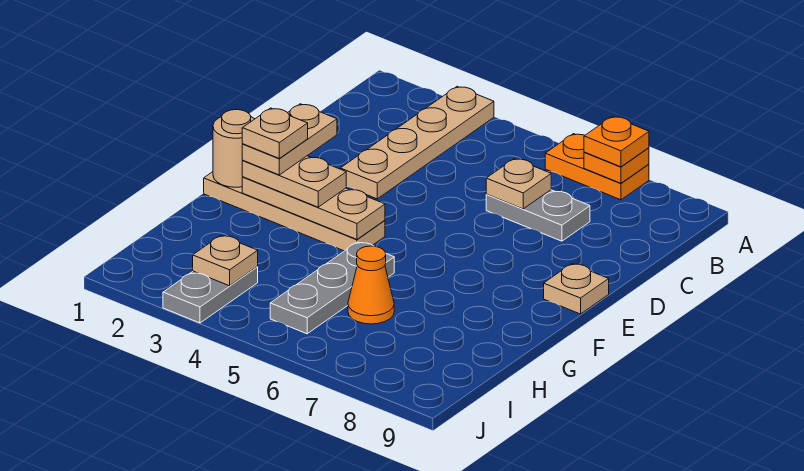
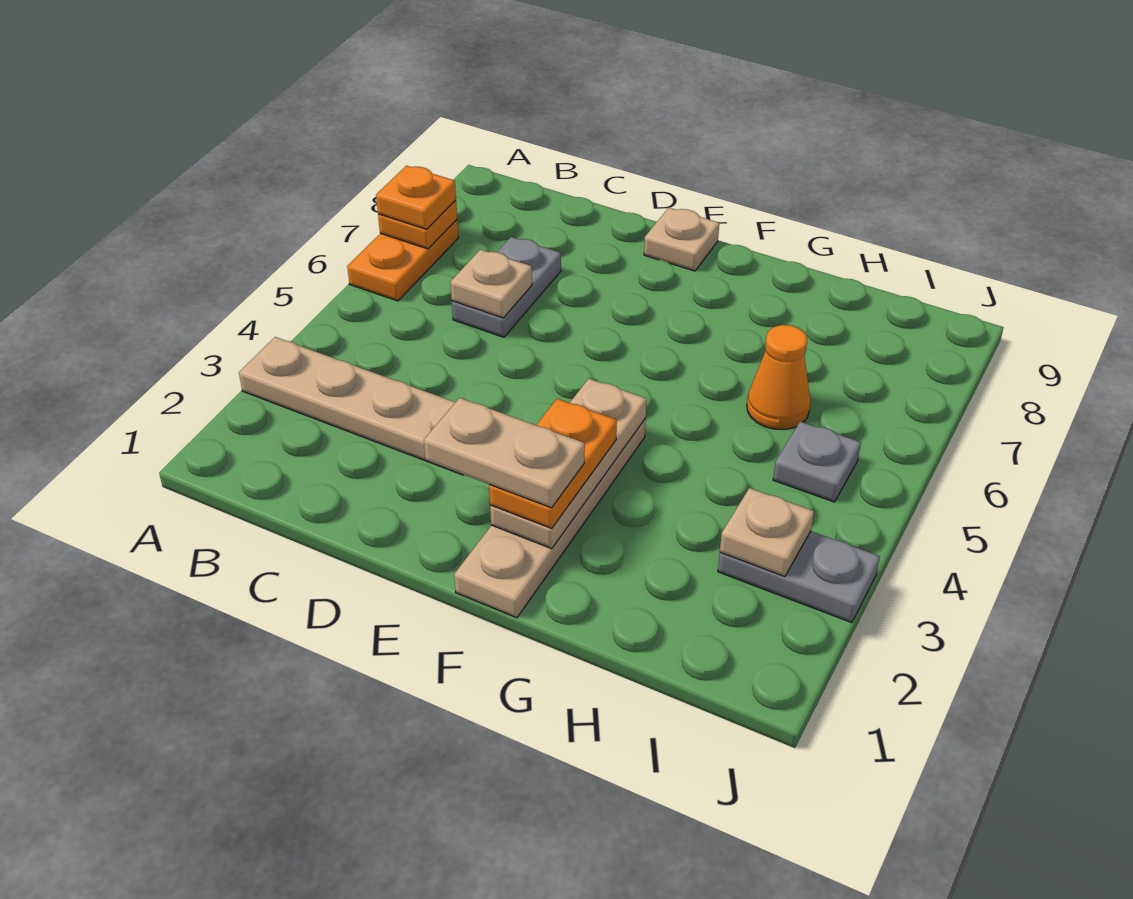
tan round brick F1 level 2 -> none
tan plate F2:F3 level 3 -> orange plate F2:F3 level 3
tan plate F2 level 5 -> none
grey plate G5:I5 level 1 -> grey plate I5 level 1

